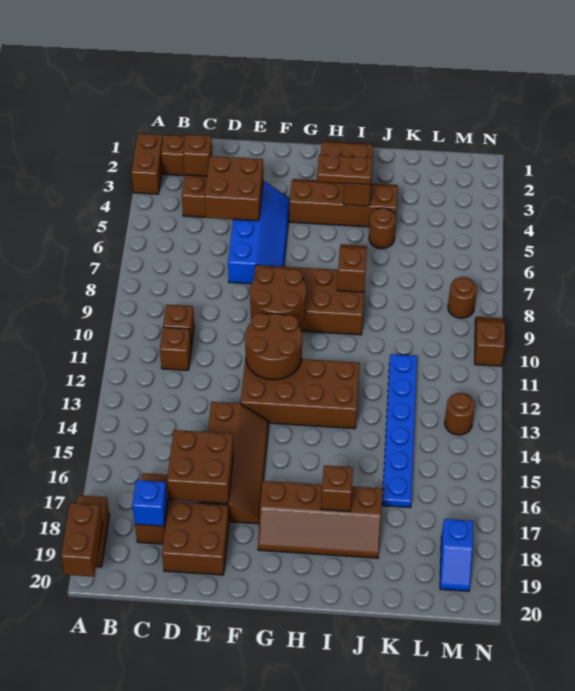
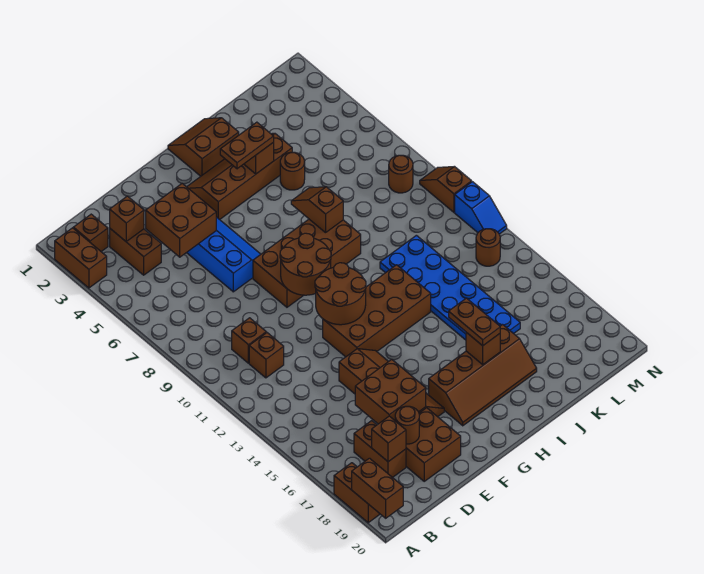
blue brick C18 level 2 -> brown brick C18 level 2
none -> brown round brick D18 level 2
none -> brown plate I16:I17 level 3
blue plate K11:K16 level 1 -> blue plate J11:K16 level 1
blue slope M18:M19 level 1 top 18 -> blue slope N11:N12 level 1 top 11

